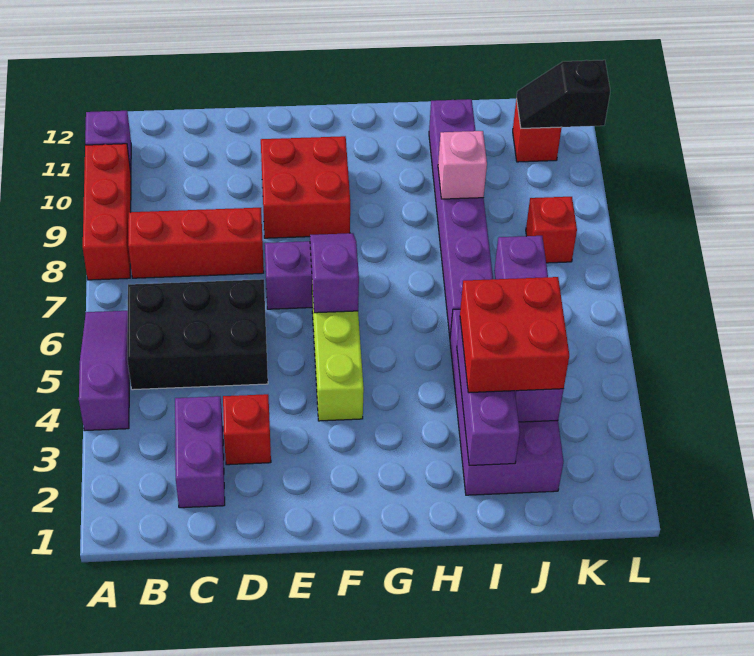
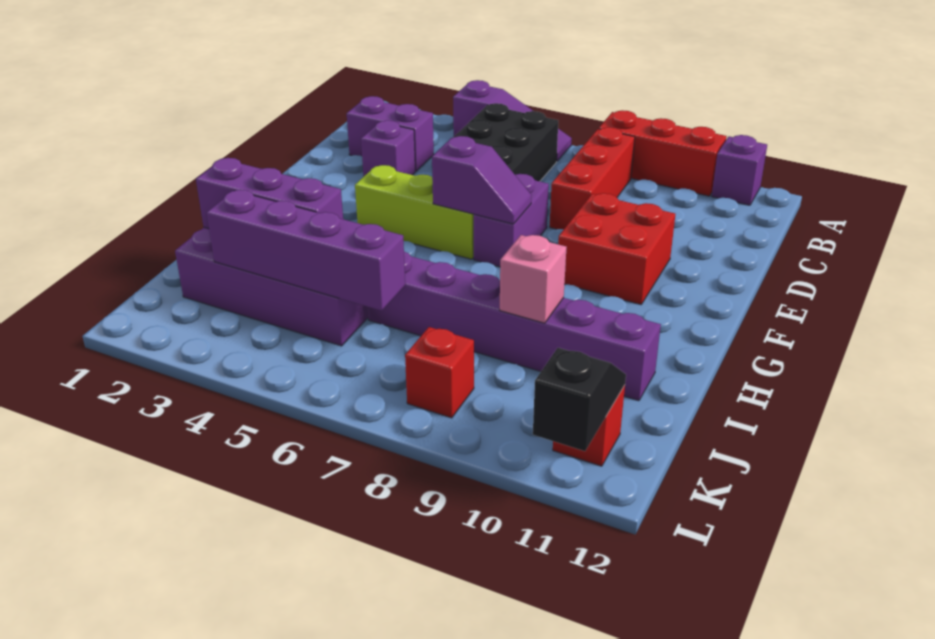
red brick D3 level 1 -> purple brick D3 level 1
red brick I3:J4 level 3 -> none

